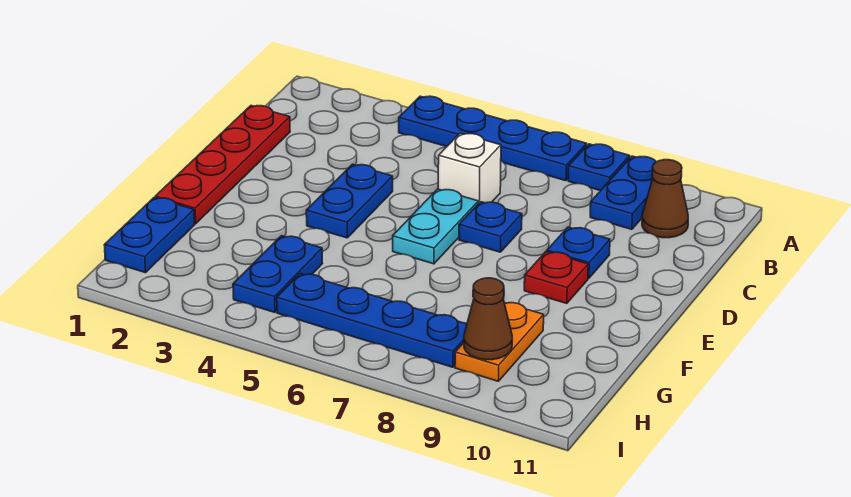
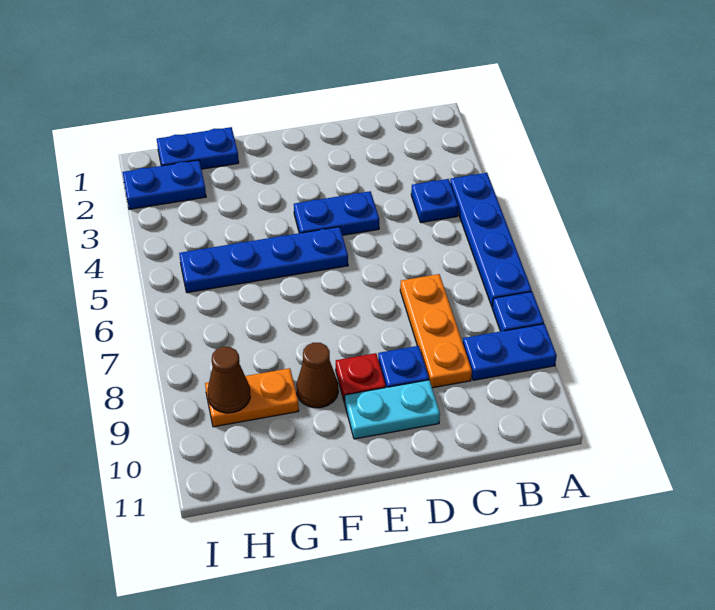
brown cone B10 level 1 -> brown cone F9 level 1
red plate C1:F1 level 1 -> none
white brick C6 level 1 -> none
none -> orange plate C7:C9 level 1
cyan plate D6:E6 level 1 -> cyan plate D10:E10 level 1
blue plate D7 level 1 -> blue plate B4 level 1
blue plate G4:H4 level 1 -> blue plate H2:I2 level 1
blue plate H5:H8 level 1 -> blue plate E5:H5 level 1

